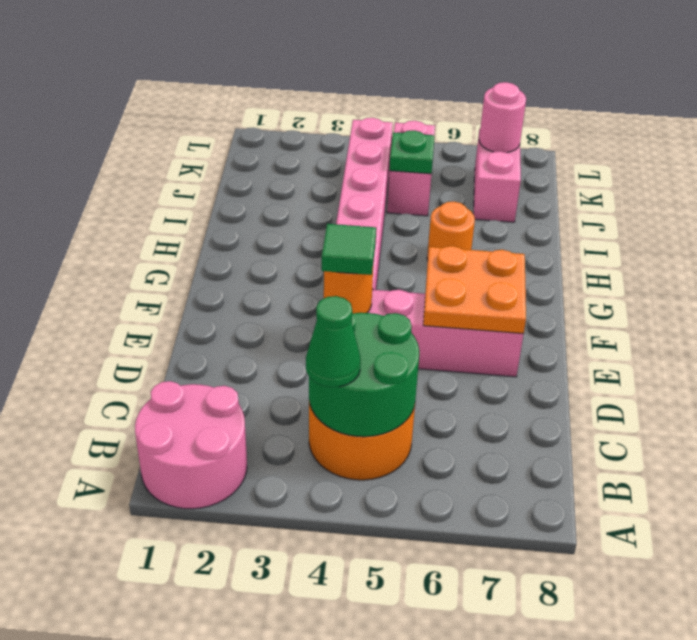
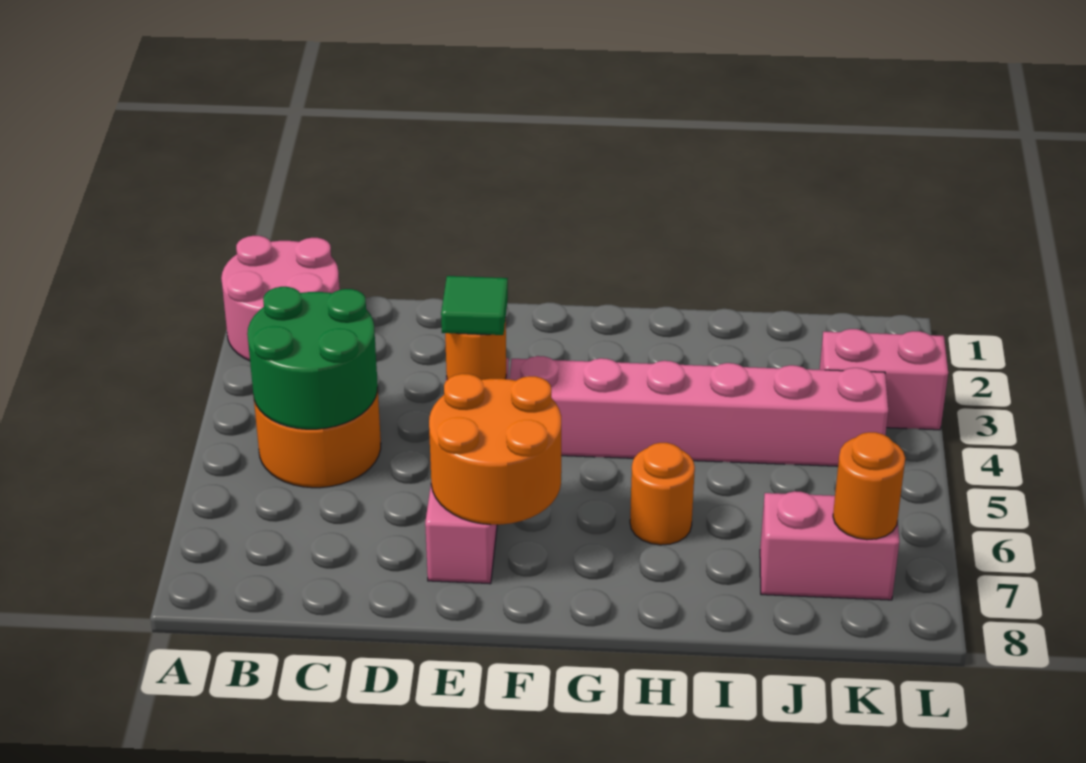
green cone B4 level 3 -> none
orange plate E6:F7 level 2 -> orange round brick E6:F7 level 2
pink brick J5:K5 level 1 -> pink brick K3:L3 level 1
green plate J5 level 2 -> none
pink round brick K7 level 2 -> orange round brick K7 level 2

